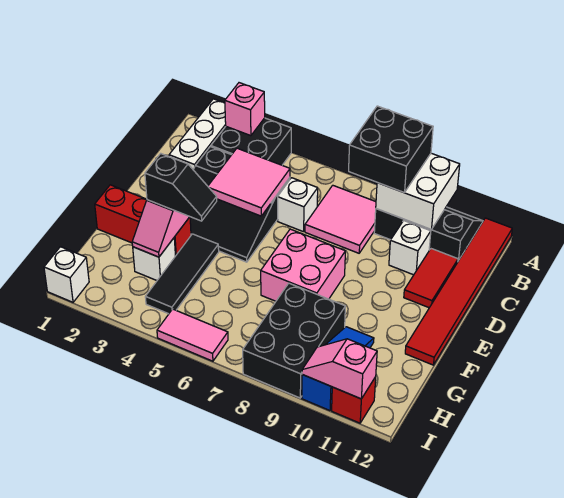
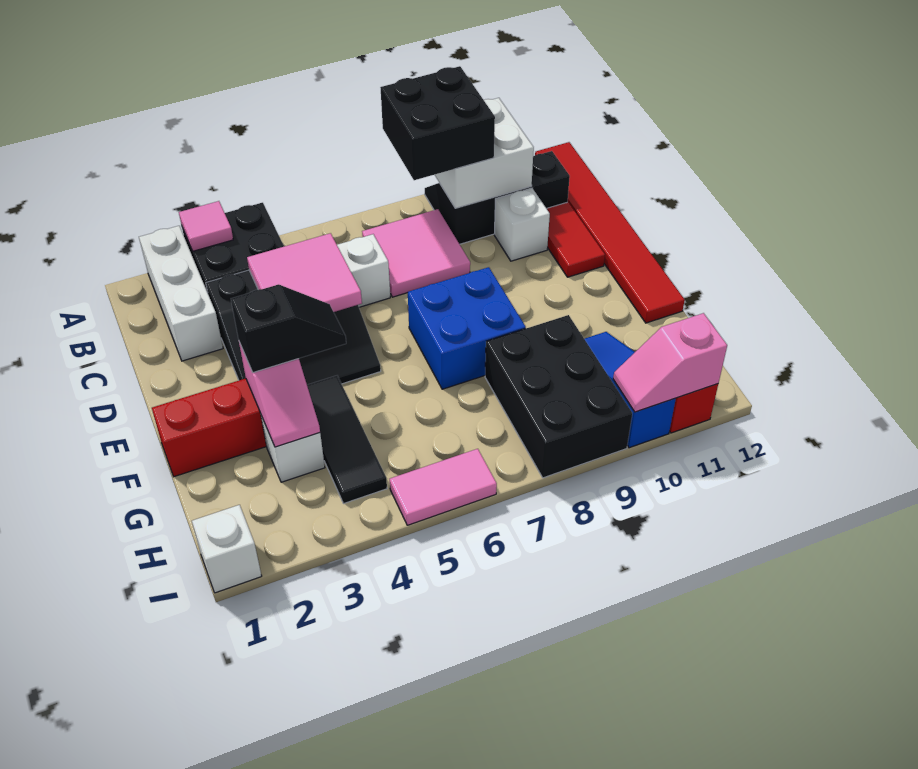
pink brick A3 level 2 -> pink tile A3 level 2
pink brick E7:F8 level 1 -> blue brick E7:F8 level 1

